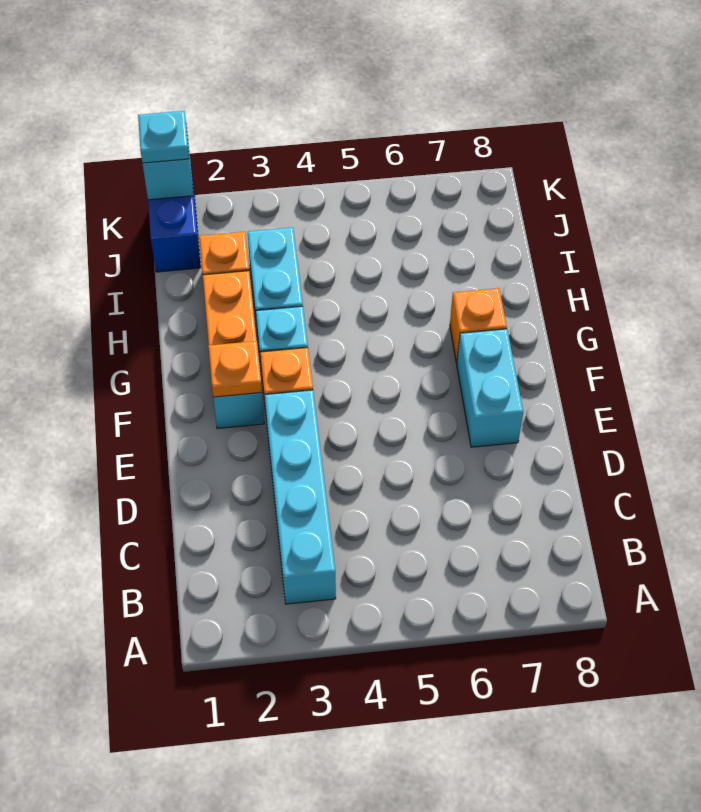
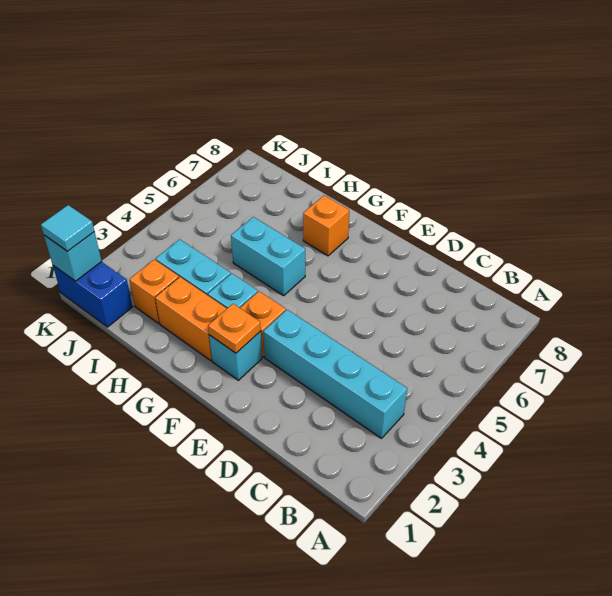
cyan brick E7:F7 level 1 -> cyan brick G5:H5 level 1
cyan plate K1 level 3 -> cyan tile K1 level 3

